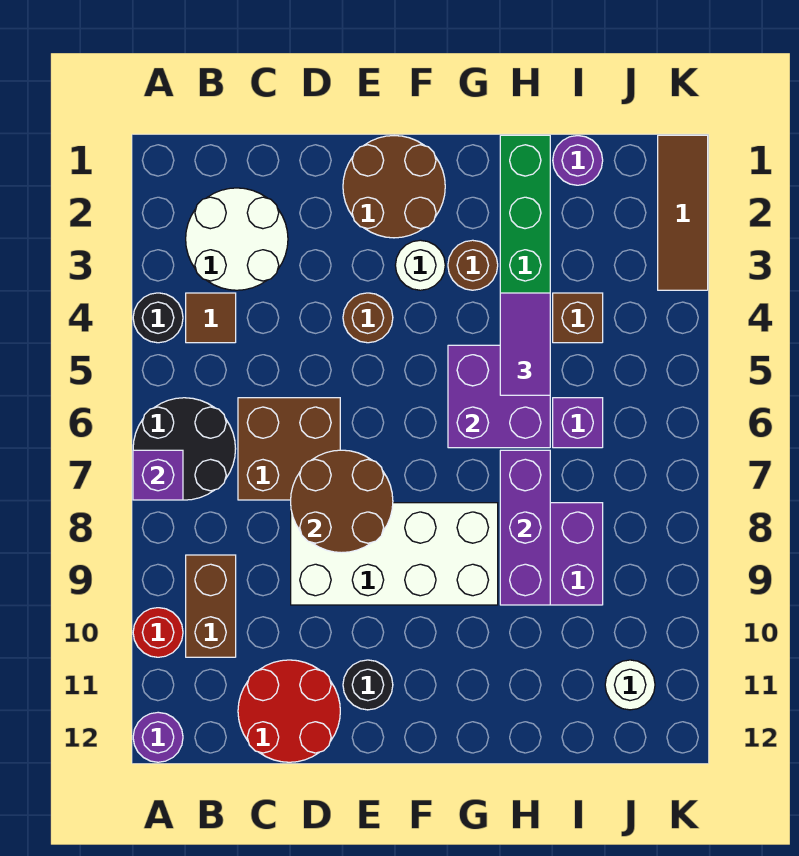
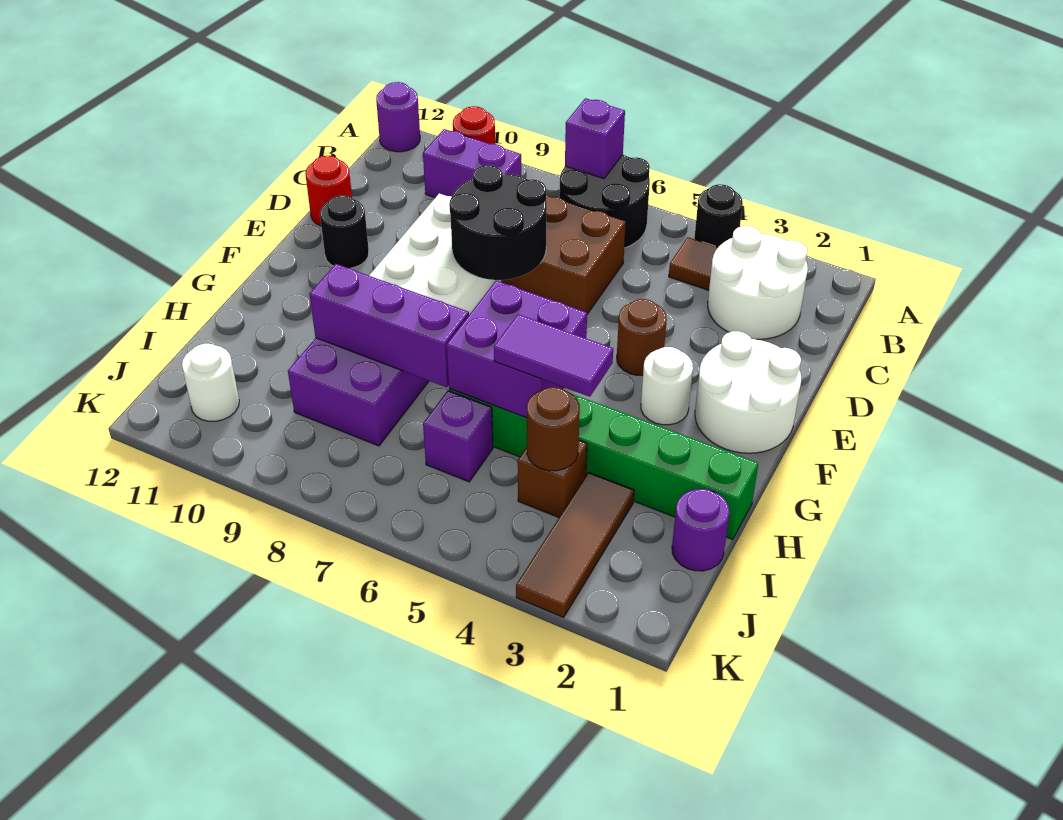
brown brick B9:B10 level 1 -> purple brick B9:B10 level 1
red round brick C11:D12 level 1 -> red round brick D12 level 1
brown round brick D7:E8 level 2 -> black round brick D7:E8 level 2
brown round brick E1:F2 level 1 -> white round brick E1:F2 level 1
brown round brick G3 level 1 -> brown round brick I4 level 2
brown tile K1:K3 level 1 -> brown tile I3:K3 level 1

